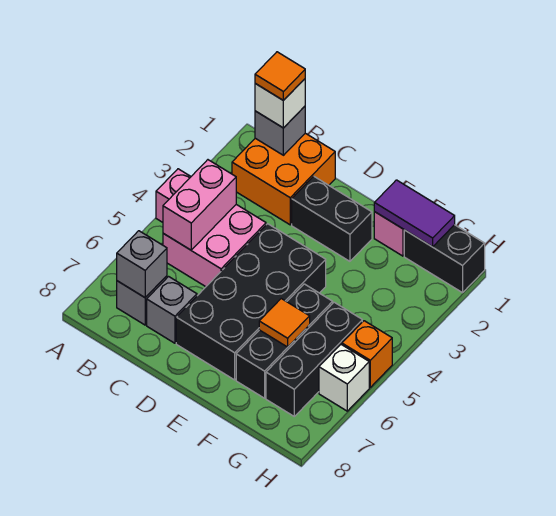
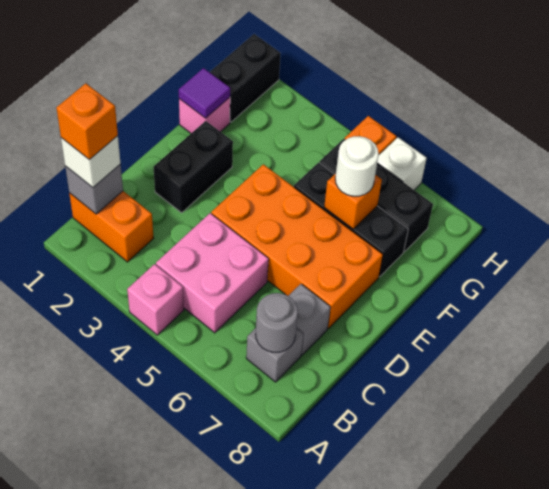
orange brick B1:C2 level 1 -> orange brick B1:B2 level 1
orange tile B1 level 4 -> orange brick B1 level 4
pink brick B4:B5 level 2 -> none
grey brick B7 level 2 -> grey round brick B7 level 2
black brick D4:E7 level 1 -> orange brick D4:E7 level 1
purple tile F1:G1 level 2 -> purple tile F1 level 2
orange tile F6 level 2 -> orange brick F6 level 2
none -> white round brick F6 level 3

